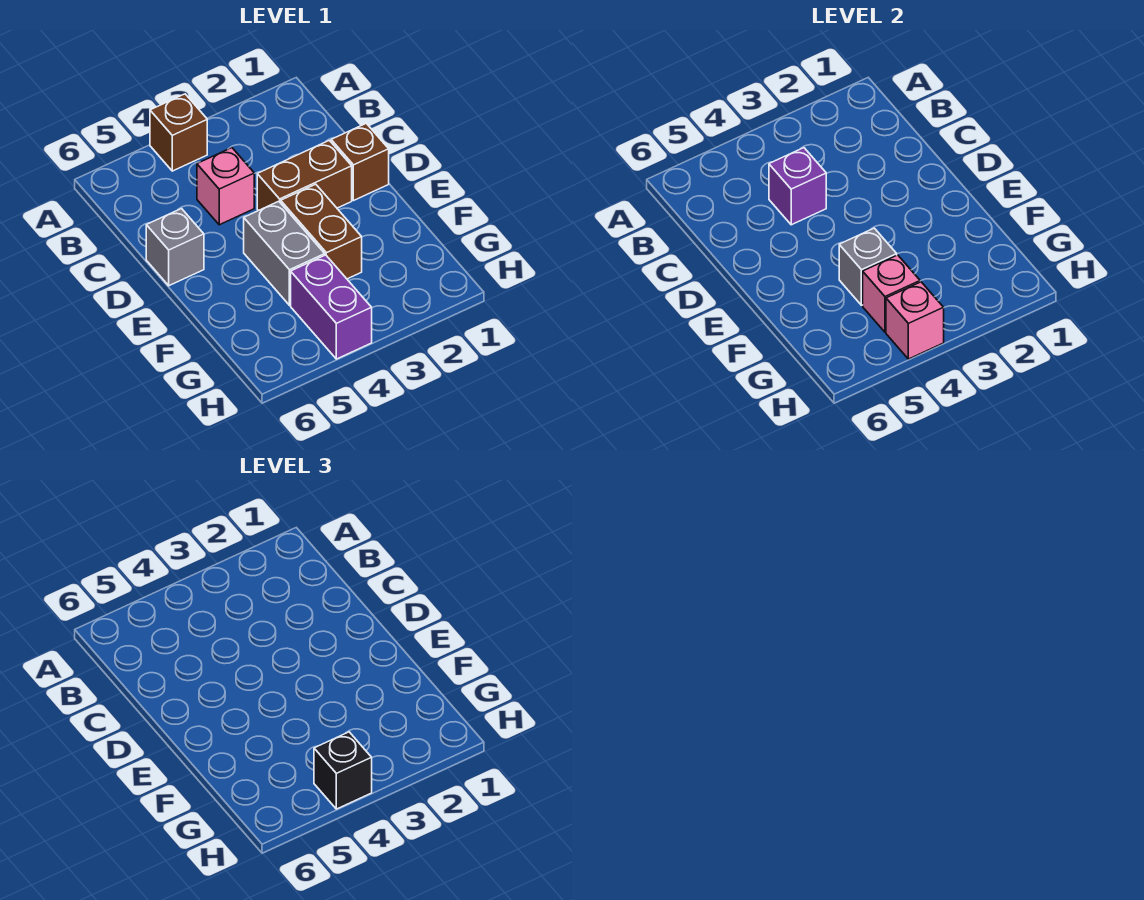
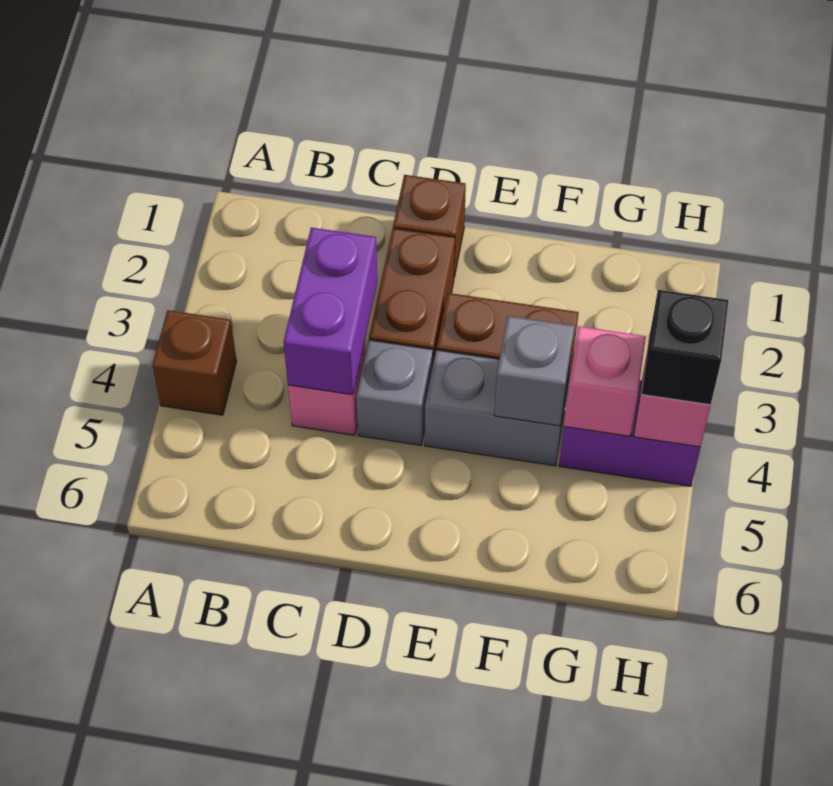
purple brick C4 level 2 -> purple brick C3:C4 level 2
grey brick D6 level 1 -> grey brick D4 level 1

